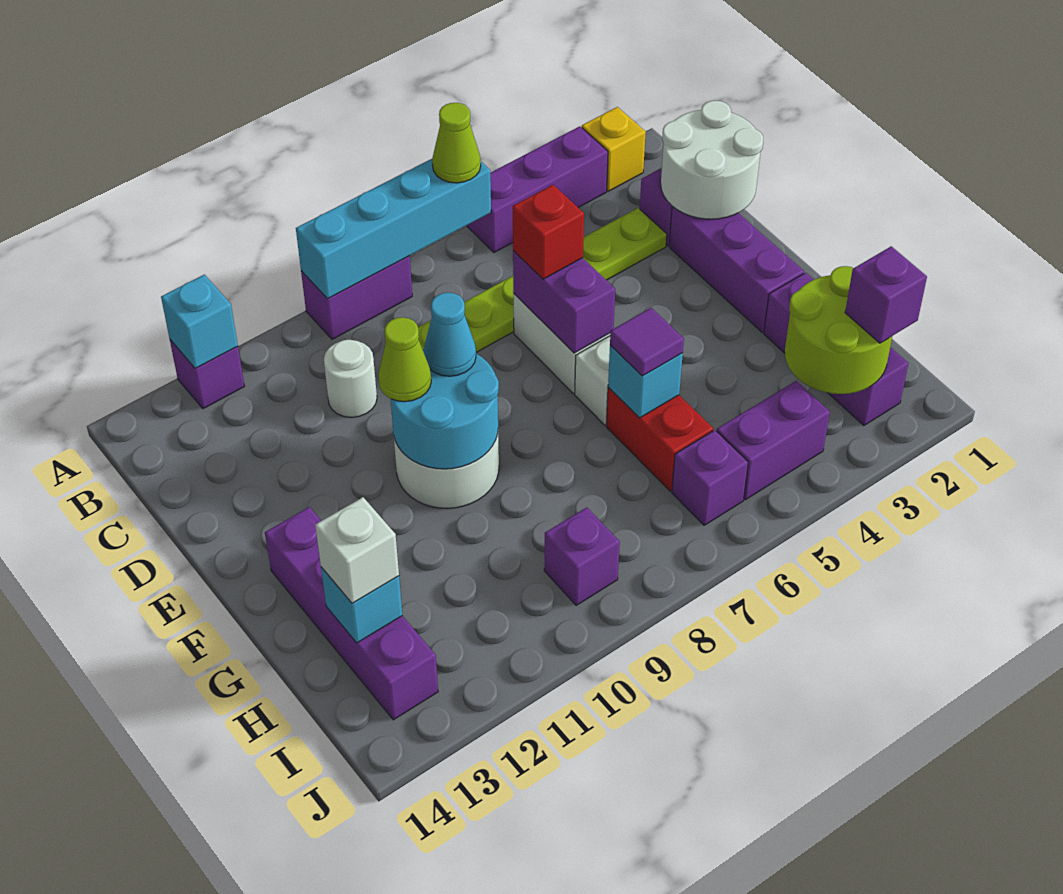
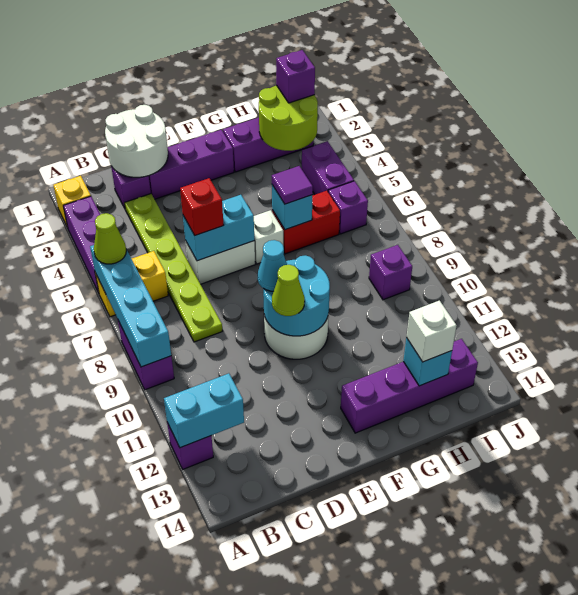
none -> yellow brick A6:B6 level 1
cyan brick A12 level 2 -> cyan brick A12:B12 level 2
white round brick C10 level 1 -> none
purple brick D6:E6 level 2 -> cyan brick D6:E6 level 2

